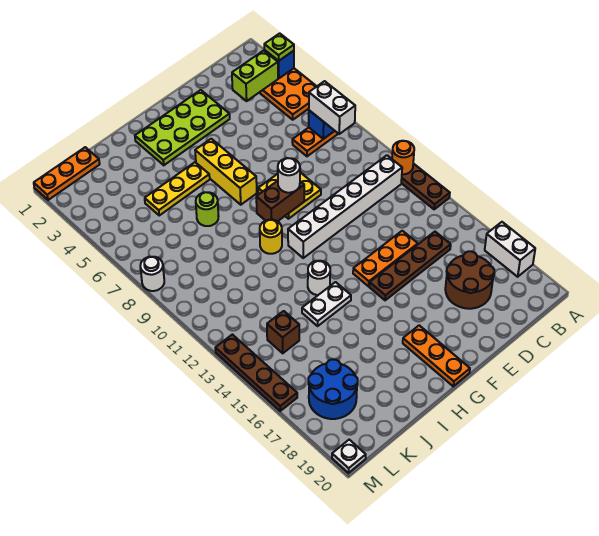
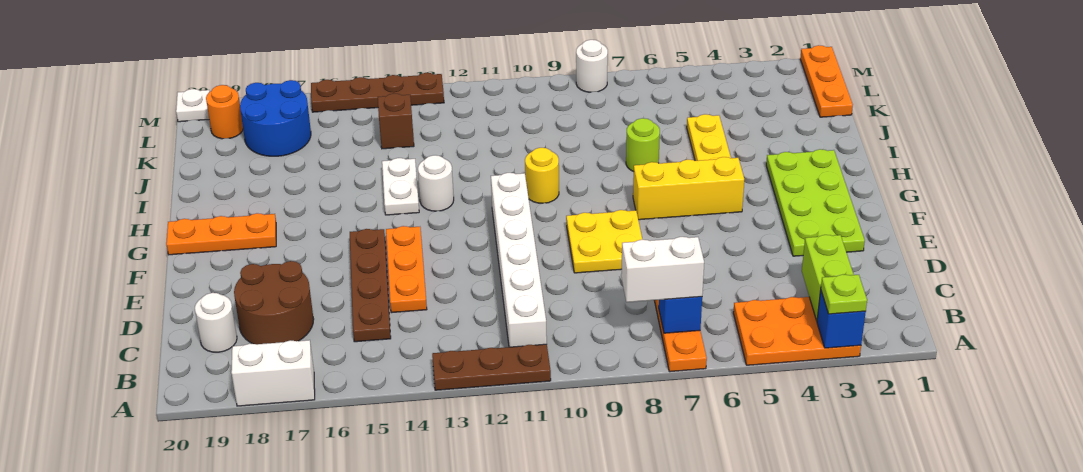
orange round brick A11 level 2 -> orange round brick L19 level 1
brown brick F9:G9 level 2 -> none
white round brick F9 level 3 -> white round brick C19 level 1

